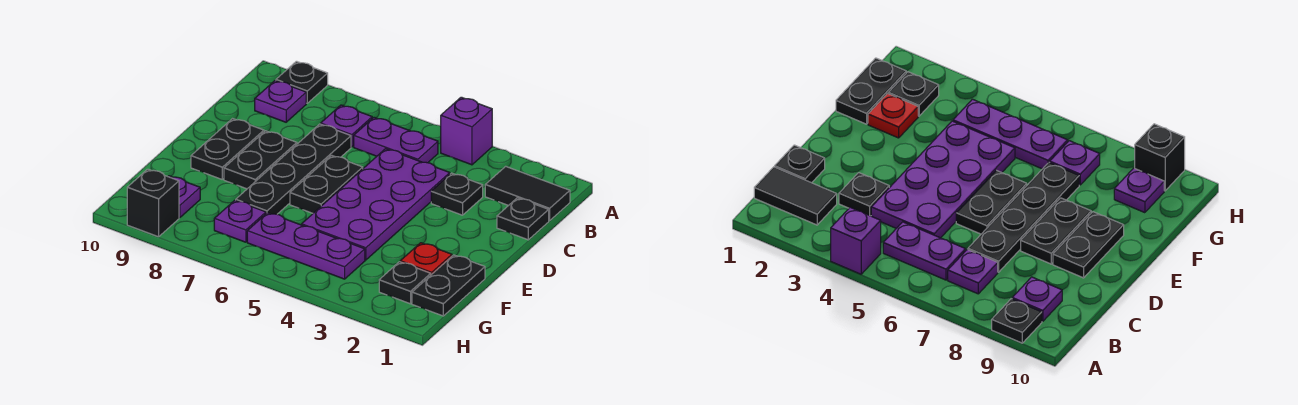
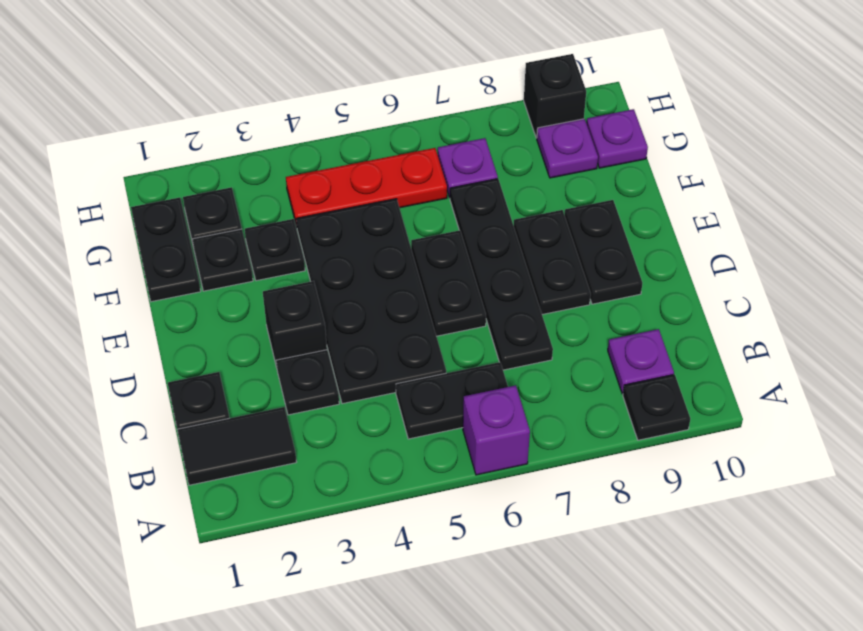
purple brick A4 level 1 -> purple brick A6 level 1
purple plate B5:B6 level 1 -> black plate B5:B6 level 1
purple plate B7 level 1 -> purple plate G10 level 1
purple plate C4:F5 level 1 -> black plate C4:F5 level 1
none -> black brick D3 level 1
red plate F2 level 1 -> black plate F2 level 1
none -> black plate F3 level 1
purple plate G4:G6 level 1 -> red plate G4:G6 level 1

